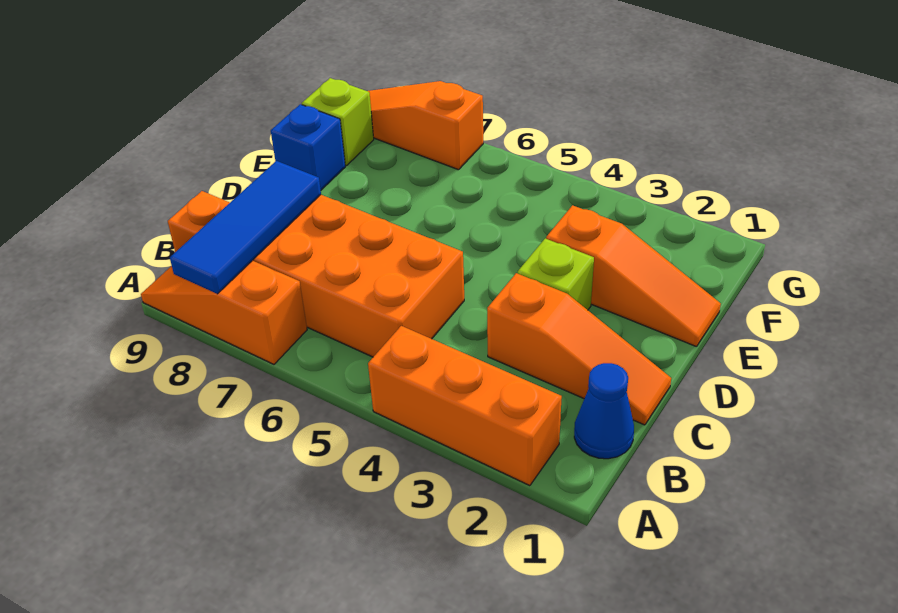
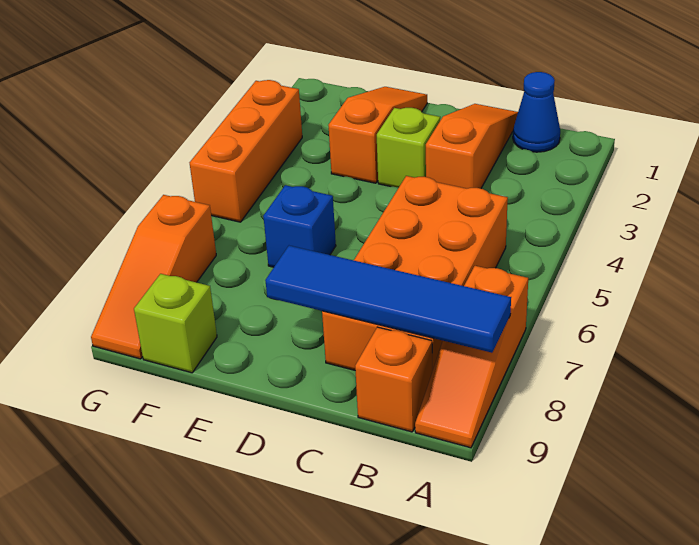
orange brick A2:A4 level 1 -> orange brick G3:G5 level 1
blue tile A8:C8 level 2 -> blue tile A8:D8 level 2
blue brick E9 level 1 -> blue brick E6 level 1

